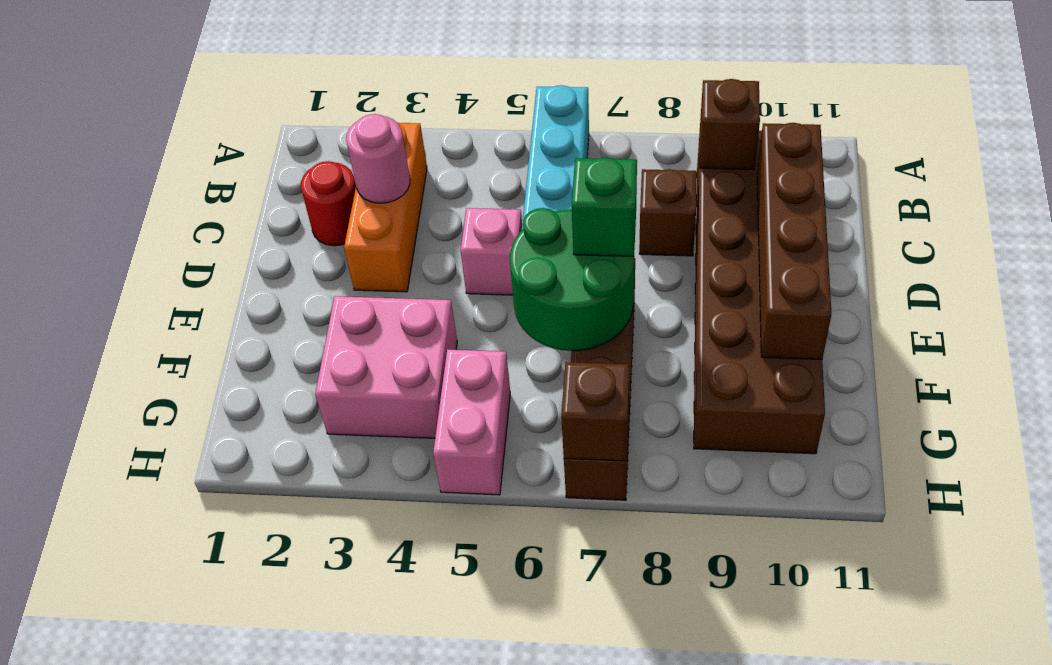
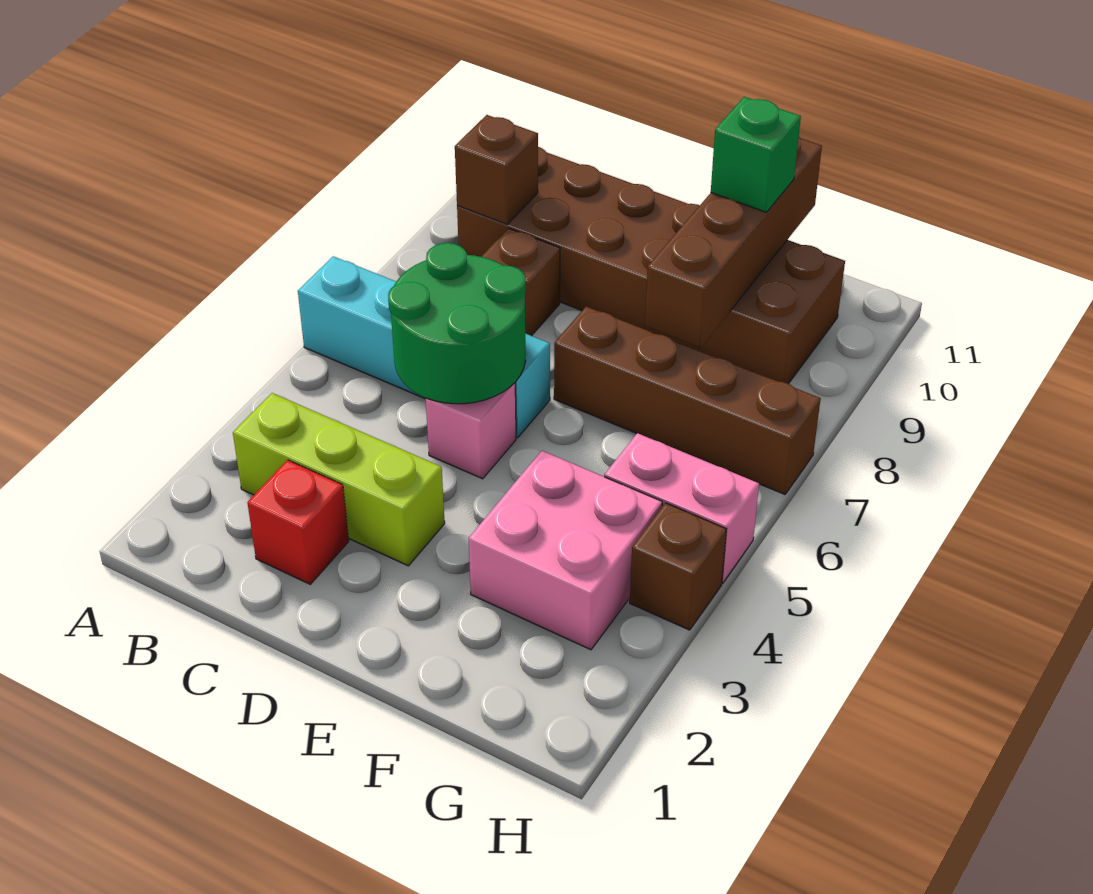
orange brick B3:D3 level 1 -> lime brick B3:D3 level 1
red round brick C2 level 1 -> red brick C2 level 1
pink round brick C3 level 2 -> none
brown brick C10:F10 level 2 -> brown brick F8:F11 level 2
green round brick E6:F7 level 2 -> green round brick C5:D6 level 2
green brick E7 level 3 -> green brick F10 level 3
brown brick H7 level 2 -> brown brick H4 level 1

